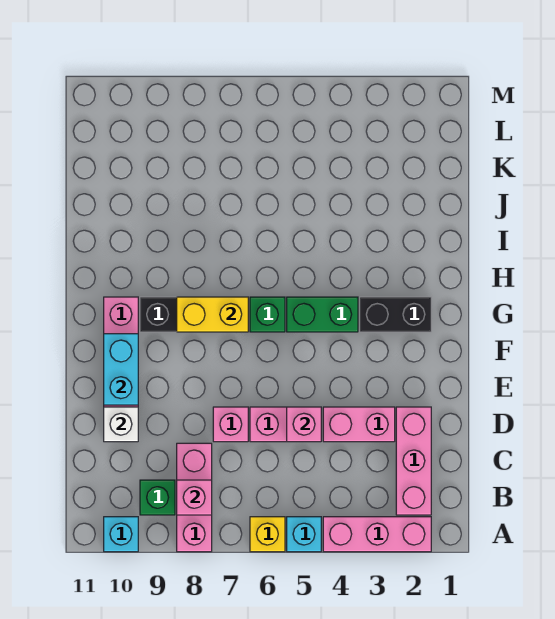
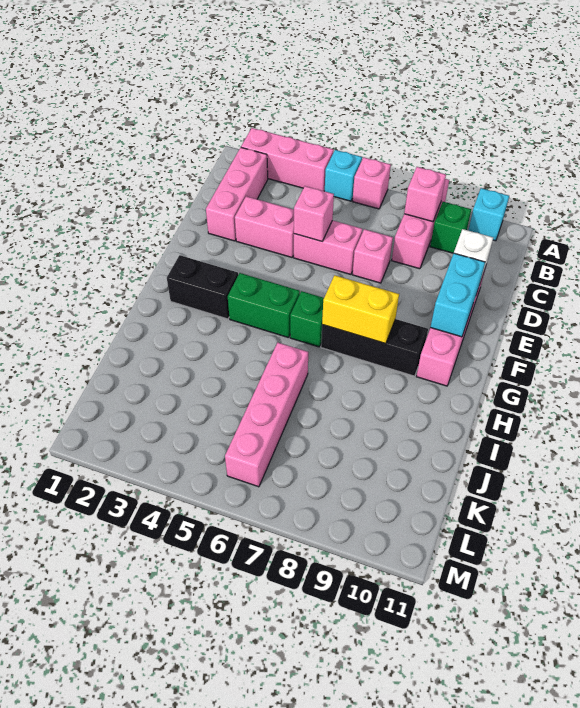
yellow brick A6 level 1 -> pink brick A6 level 1
none -> pink brick I6:L6 level 1

